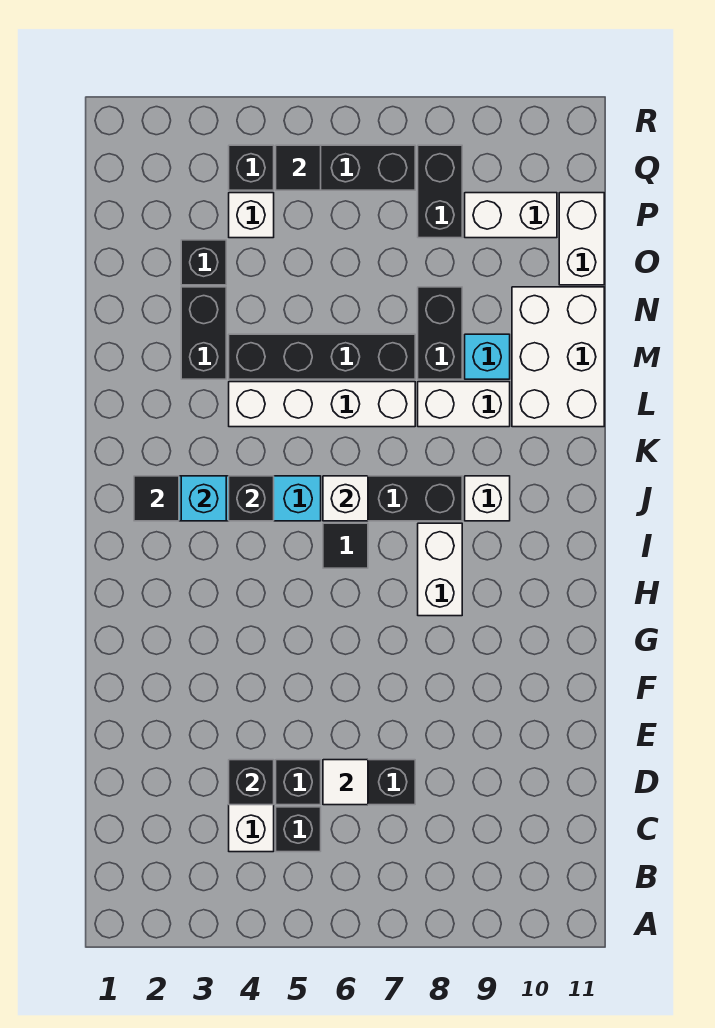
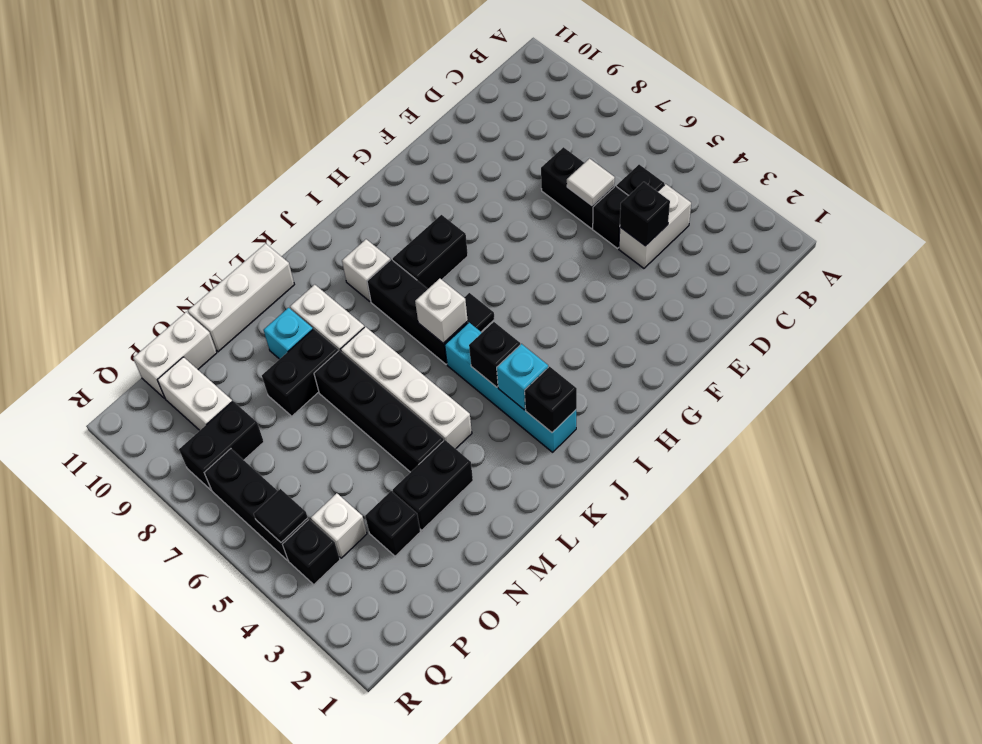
white brick H8:I8 level 1 -> black brick H8:I8 level 1
black tile J2 level 2 -> black brick J2 level 2
white brick L10:N11 level 1 -> white brick L11:N11 level 1

